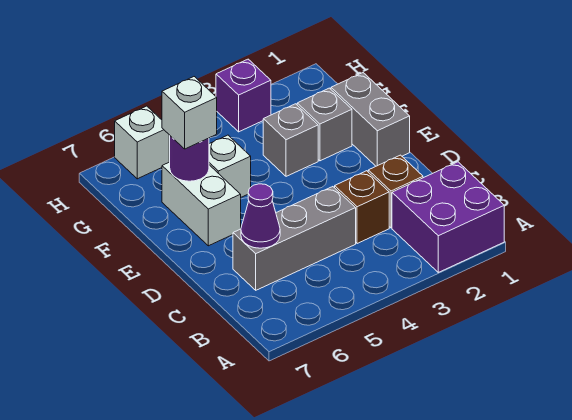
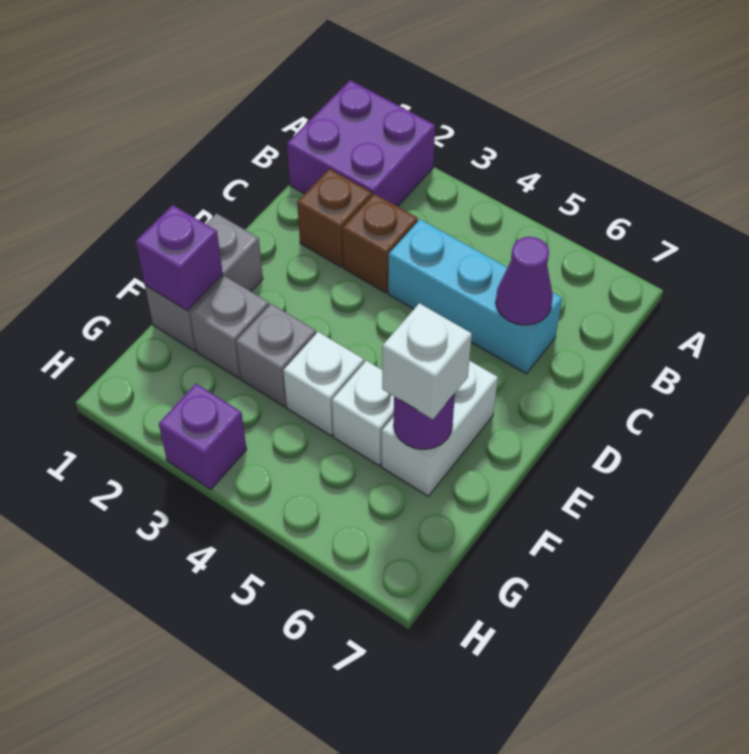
grey brick C4:C6 level 1 -> cyan brick C4:C6 level 1
none -> purple brick F1 level 2
white brick H6 level 1 -> white brick F4 level 1

